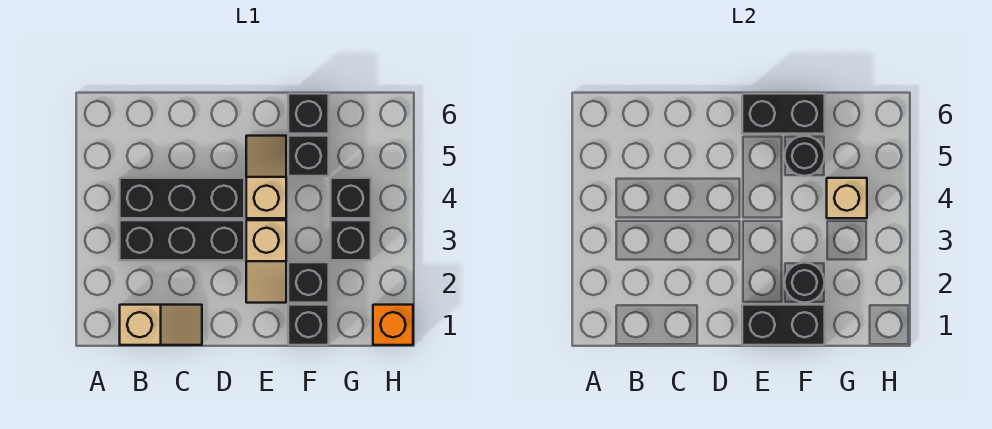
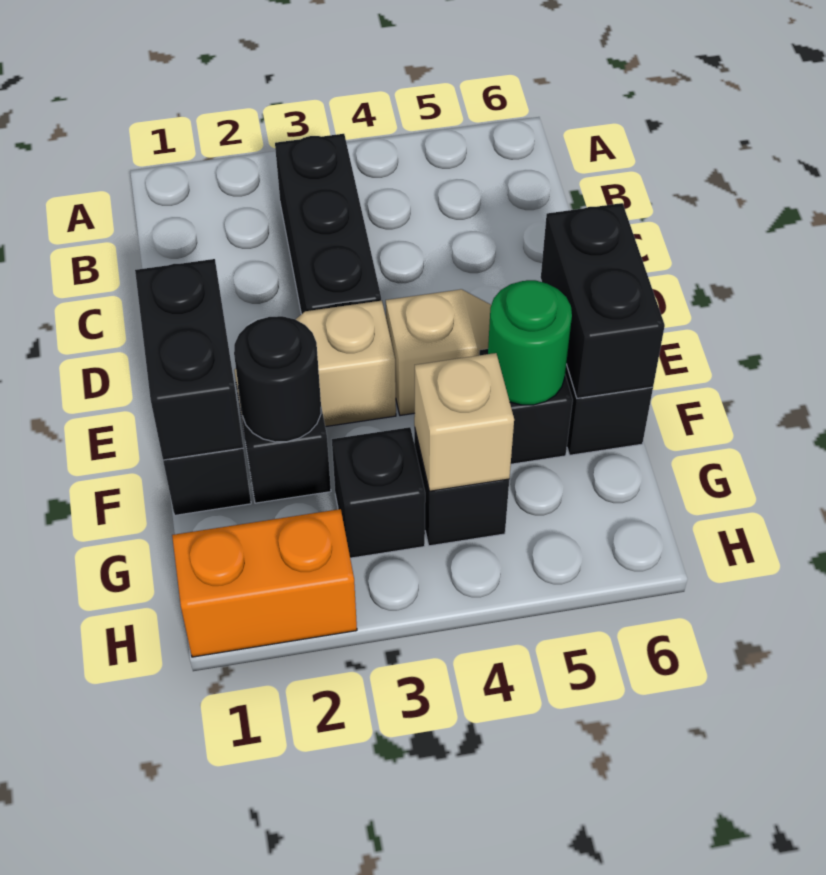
tan slope B1:C1 level 1 top B -> none
black brick B4:D4 level 1 -> none
black round brick F5 level 2 -> green round brick F5 level 2
orange brick H1 level 1 -> orange brick H1:H2 level 1

